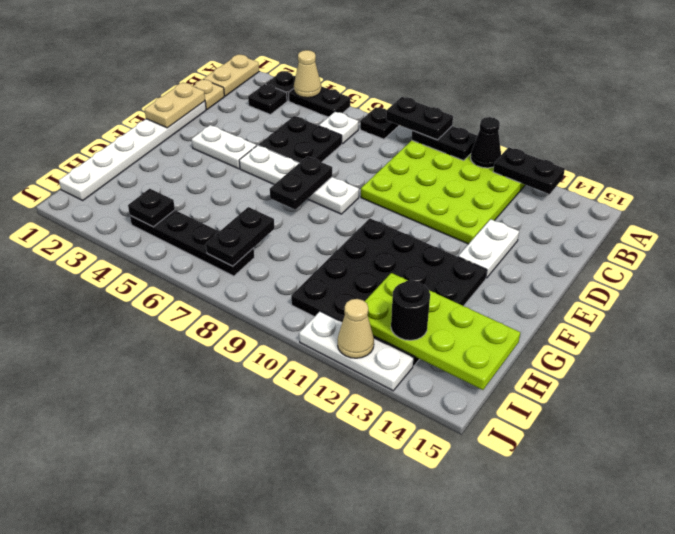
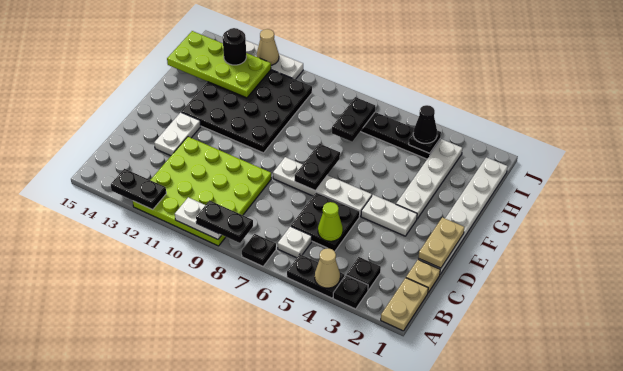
black plate A9:A10 level 2 -> white plate A9:A10 level 2
black cone A11 level 2 -> black cone I4 level 3
none -> lime cone C5 level 2
none -> white plate F3:I3 level 1

